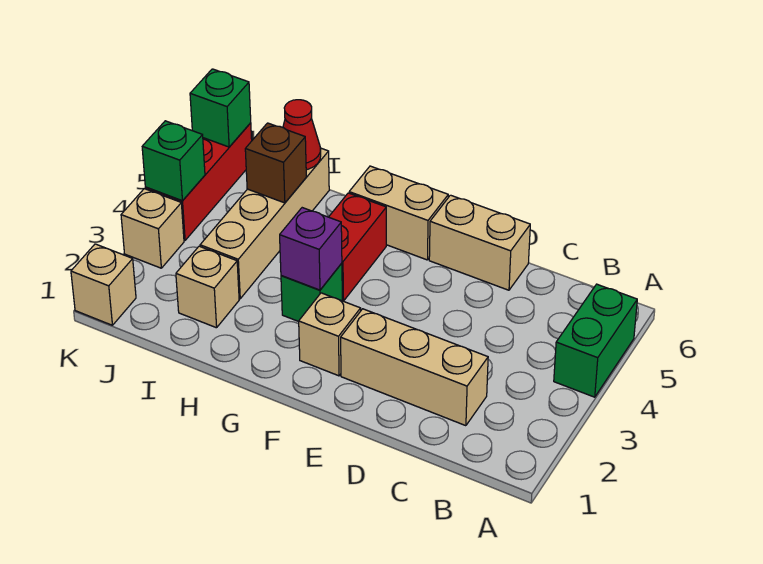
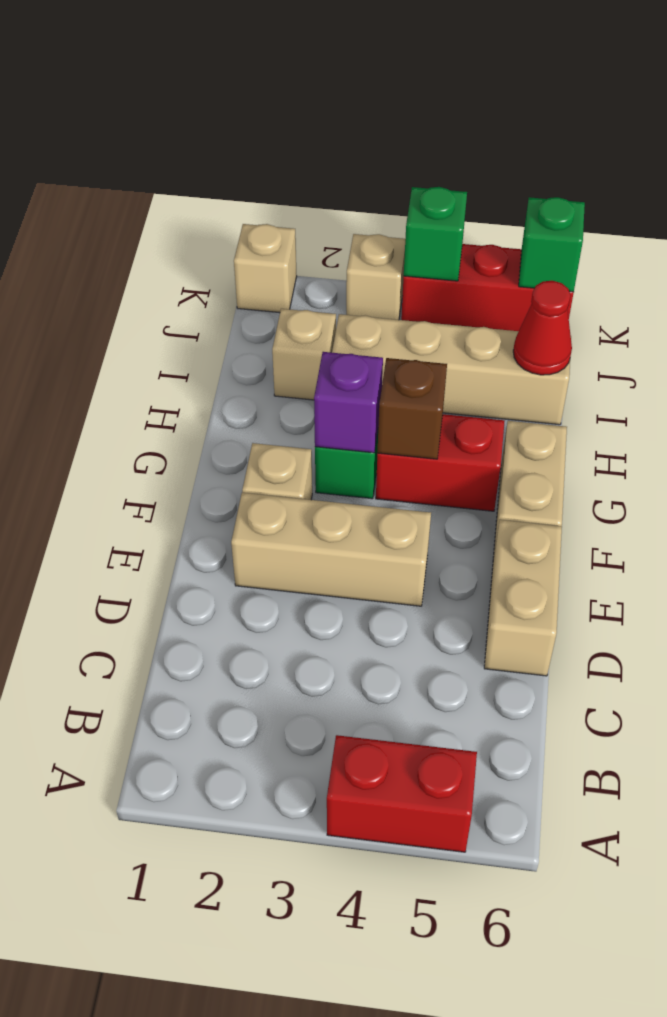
green brick A4:A5 level 1 -> red brick A4:A5 level 1
tan brick C2:E2 level 1 -> tan brick E2:E4 level 1
brown brick I5 level 2 -> brown brick G4 level 2

